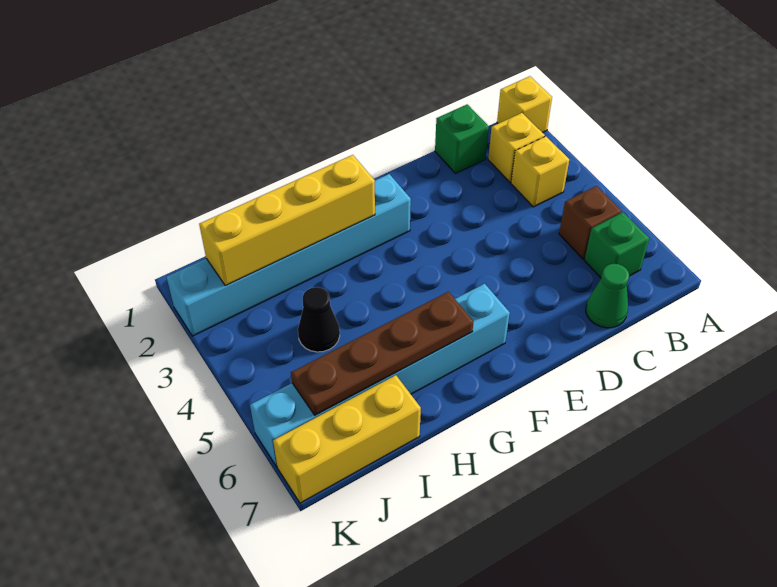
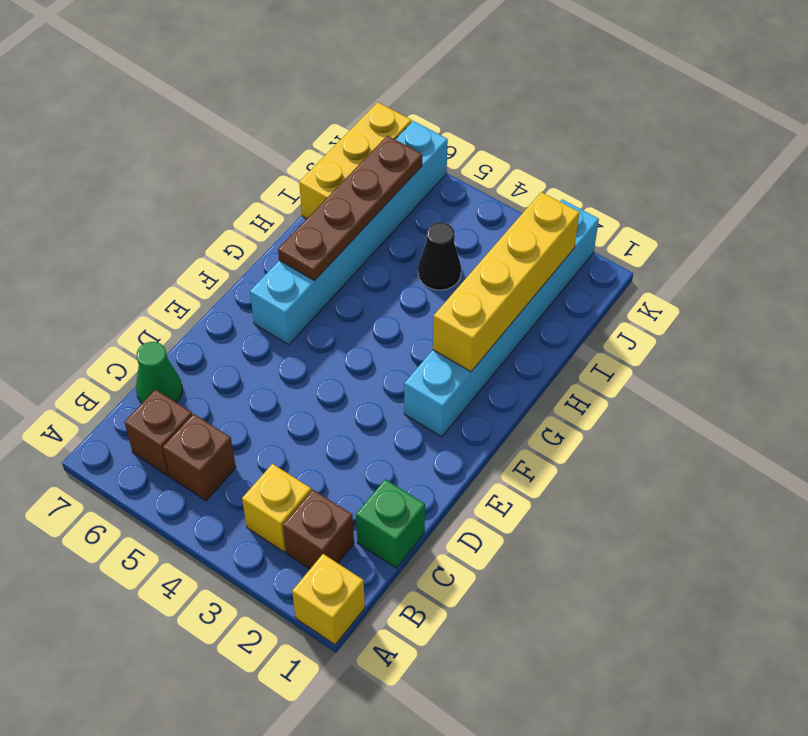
yellow brick B2 level 1 -> brown brick B2 level 1
green brick B6 level 1 -> brown brick B6 level 1

